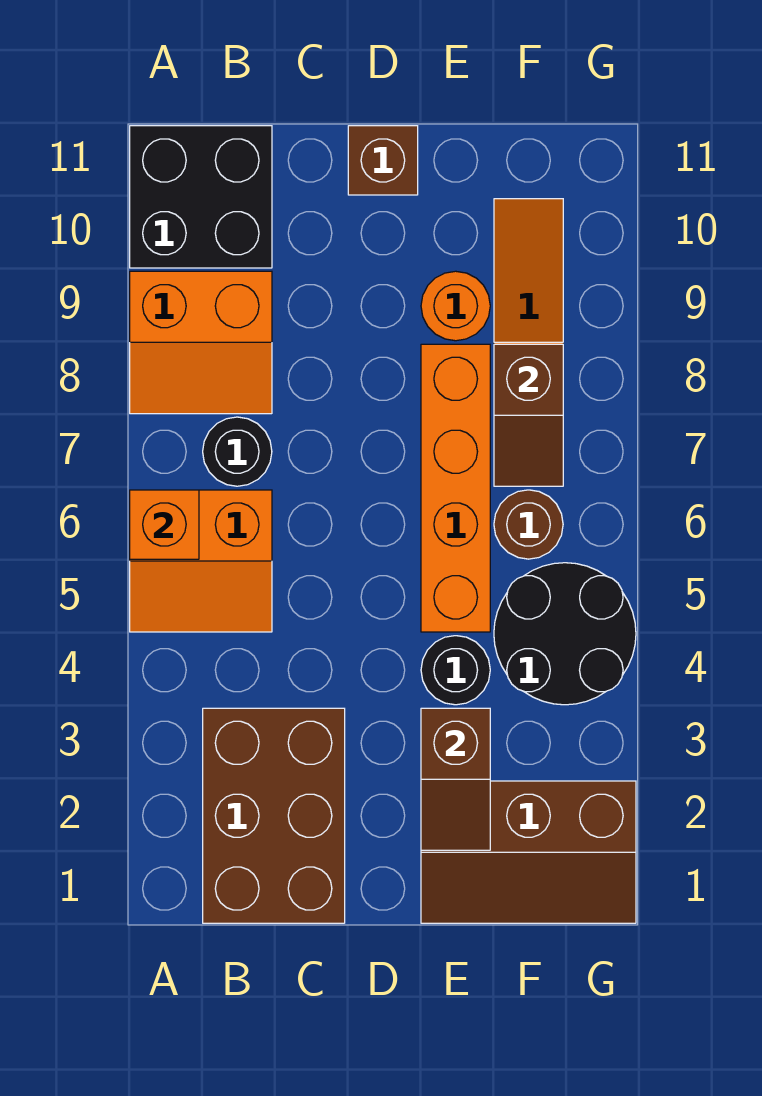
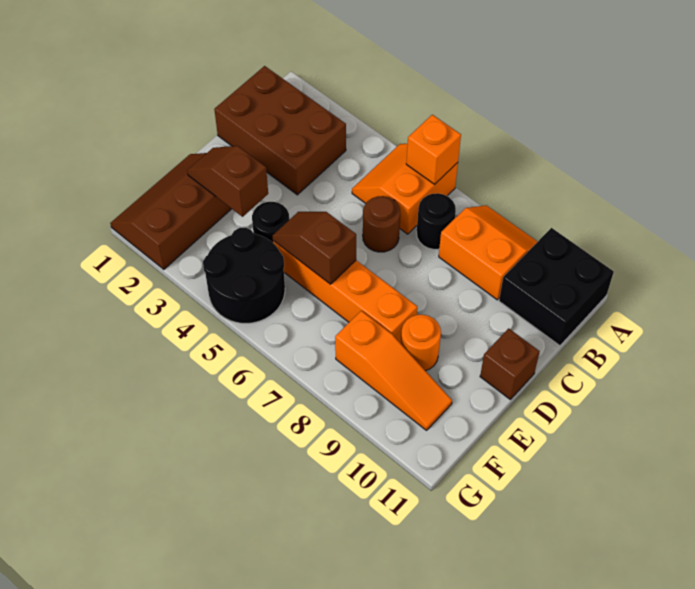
orange slope A8:B9 level 1 top 9 -> orange slope A8:B9 level 1 top B
brown round brick F6 level 1 -> brown round brick C6 level 1
brown slope F7:F8 level 2 top 8 -> brown slope E5:E6 level 2 top 6

